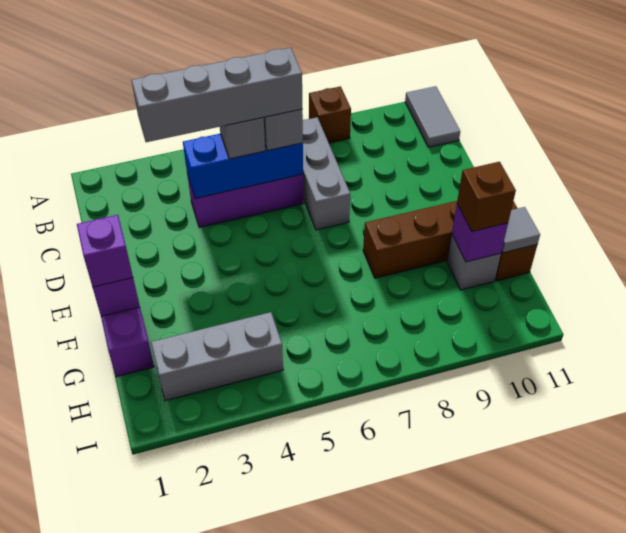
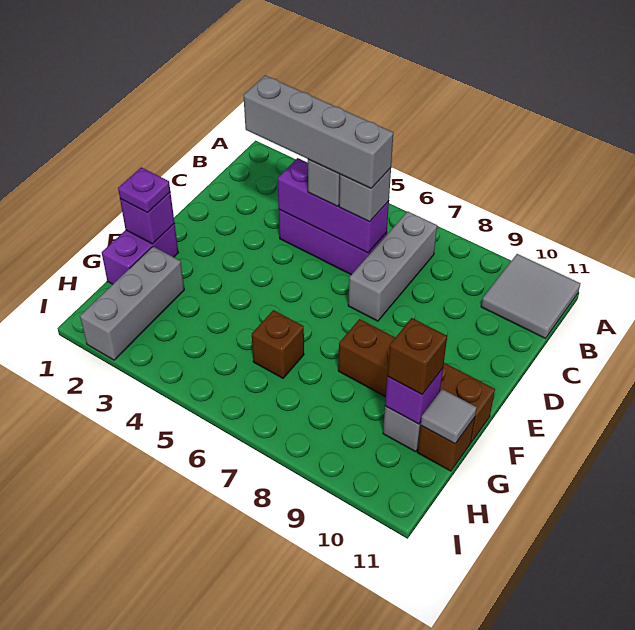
brown brick A8 level 1 -> brown brick G6 level 1
grey tile A11:B11 level 1 -> grey tile A10:B11 level 1
blue brick C4:C6 level 2 -> purple brick C4:C6 level 2
purple brick F1 level 3 -> purple plate F1 level 3
grey brick H2:H4 level 1 -> grey brick G2:I2 level 1

